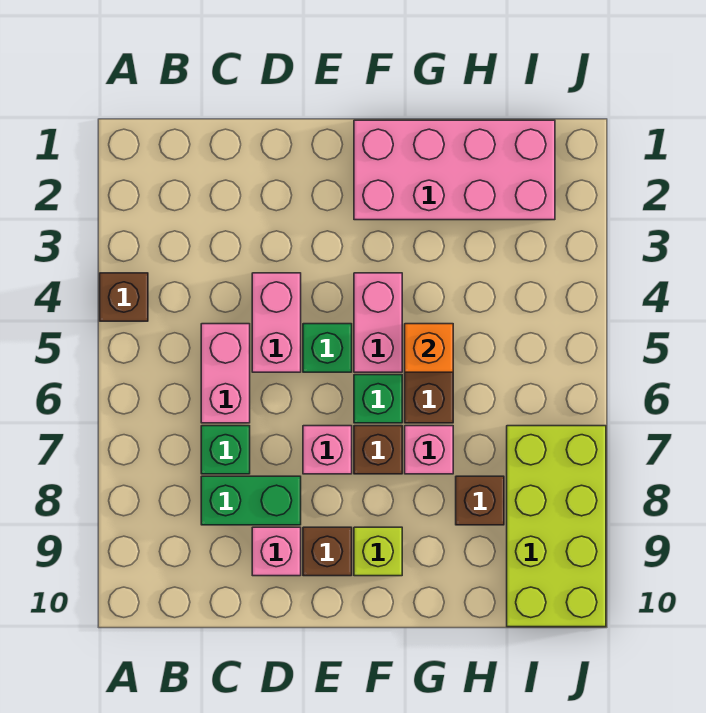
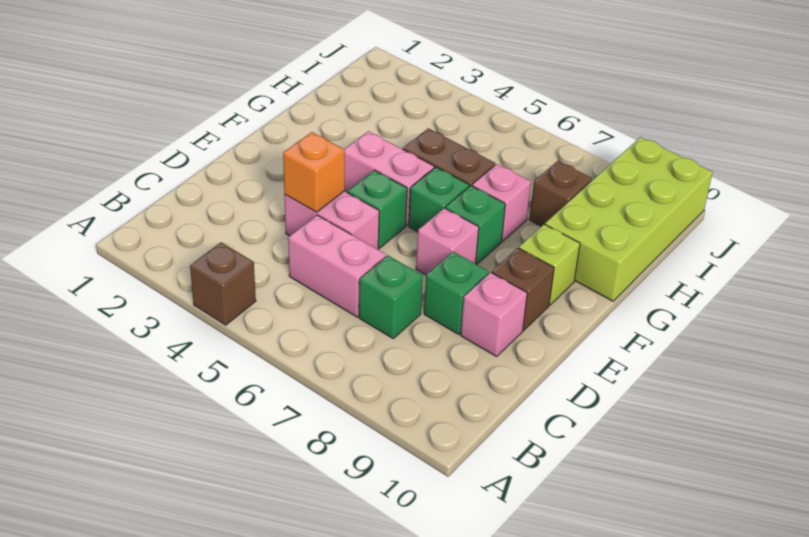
green brick C8:D8 level 1 -> green brick D8 level 1
pink brick F1:I2 level 1 -> none
brown brick F7 level 1 -> green brick F7 level 1
orange brick G5 level 2 -> orange brick D4 level 2
lime brick I7:J10 level 1 -> lime brick G9:J10 level 1

